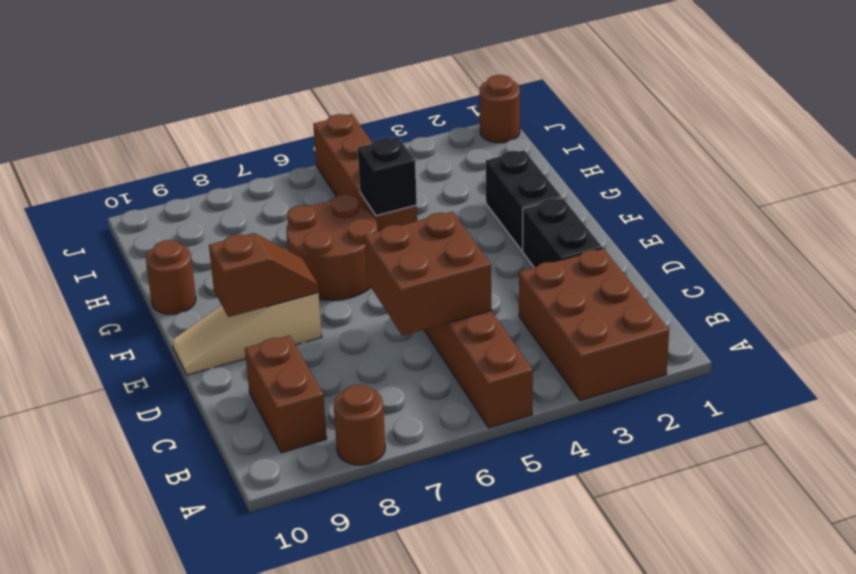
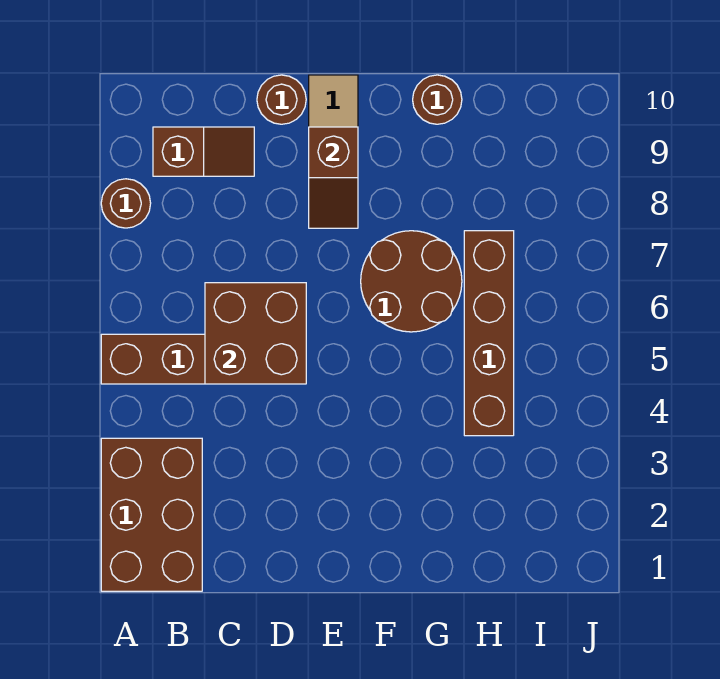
brown brick A2:C3 level 1 -> brown brick A1:B3 level 1
brown brick B9:C9 level 1 -> brown slope B9:C9 level 1 top B
black brick D2:E2 level 1 -> none
black brick F2:G2 level 1 -> none
brown brick G5:J5 level 1 -> brown brick H4:H7 level 1
black brick G5 level 2 -> none
brown round brick J1 level 1 -> brown round brick D10 level 1

